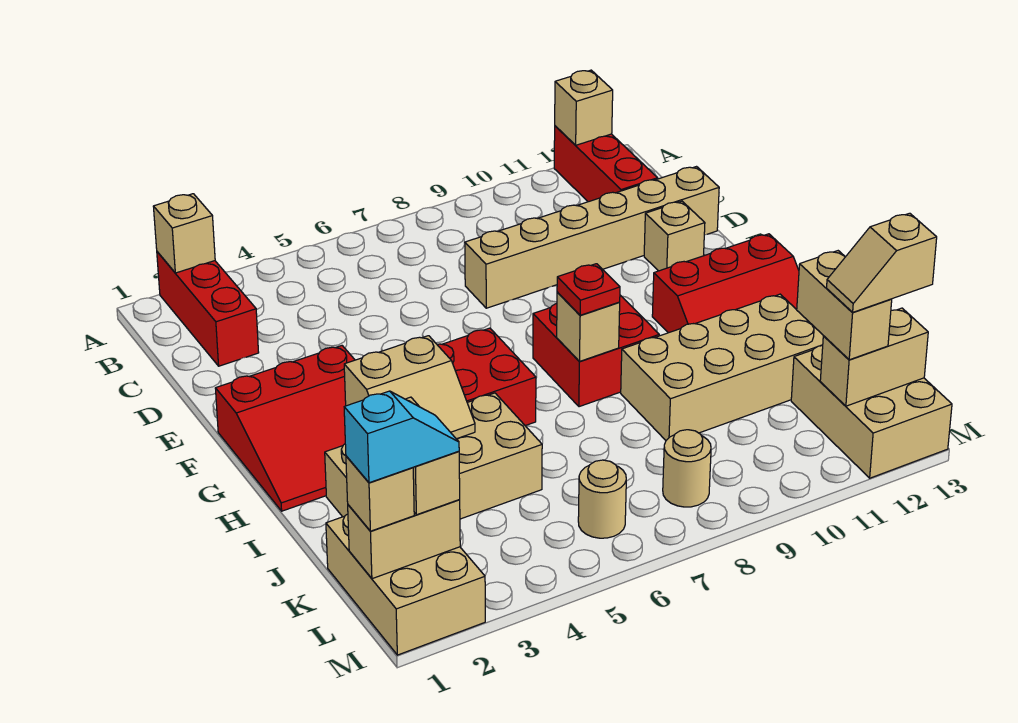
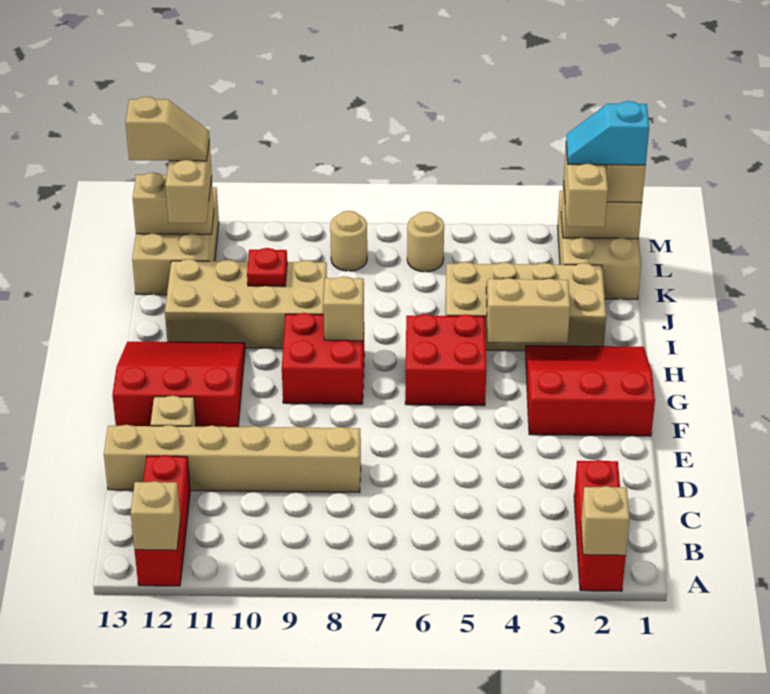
red slope G11:H13 level 1 top G -> red slope F11:H13 level 1 top F
red plate H8 level 3 -> red plate J10 level 2

